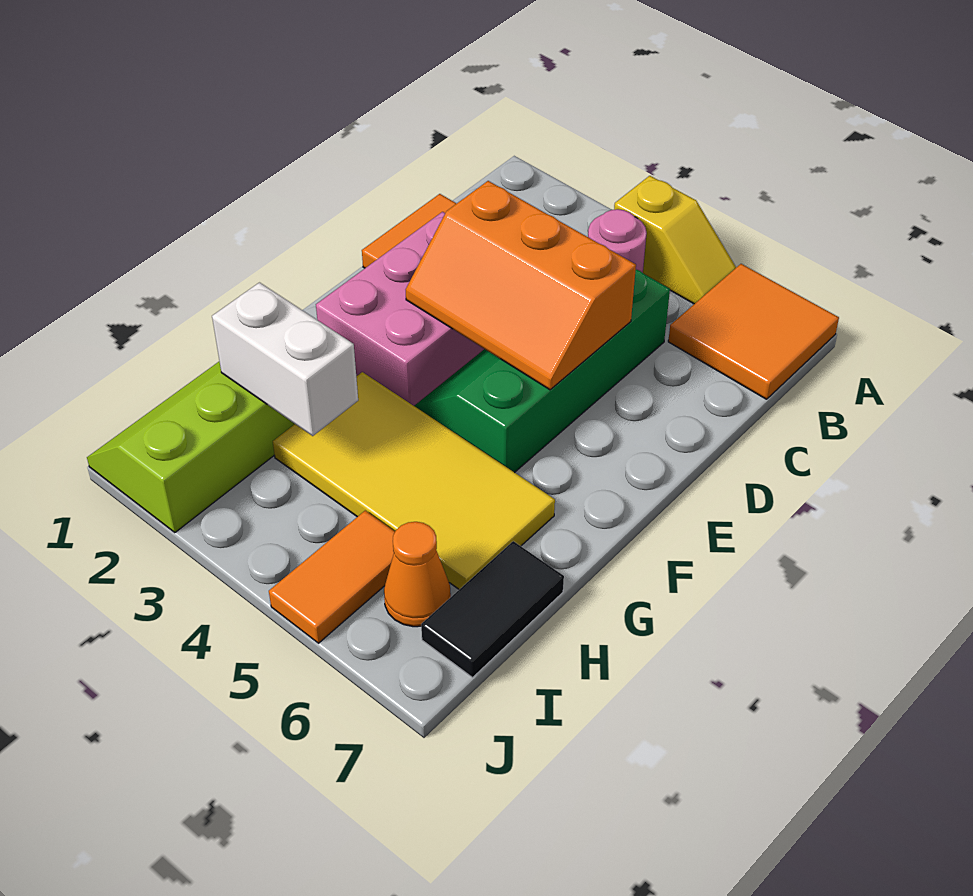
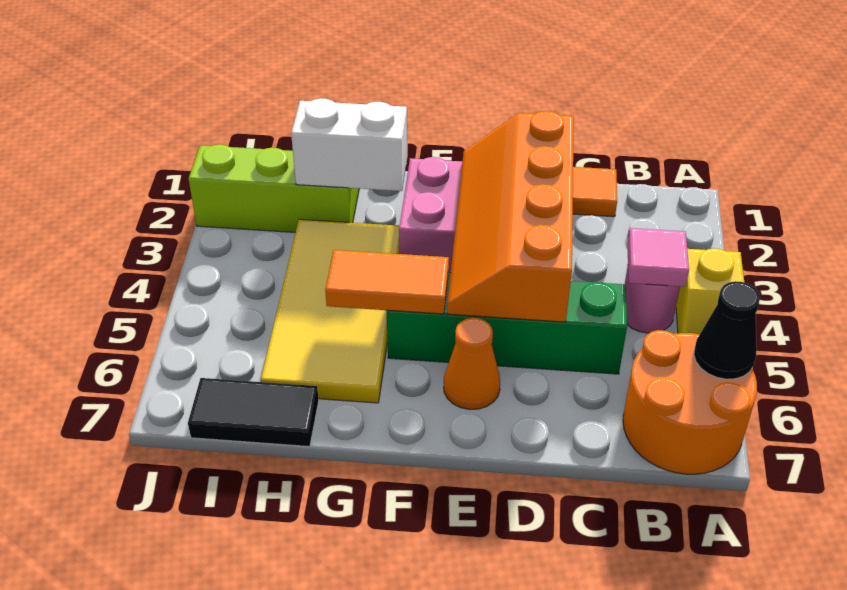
orange tile A6:B7 level 1 -> orange round brick A6:B7 level 1
none -> black cone A6 level 2
none -> pink tile B4 level 2
orange slope D3:E5 level 2 top D -> orange slope D2:E5 level 2 top D
white brick H2:H3 level 2 -> white brick G2:H2 level 2
orange tile I5:J5 level 1 -> orange tile F5:G5 level 2
orange cone I6 level 1 -> orange cone E6 level 1

